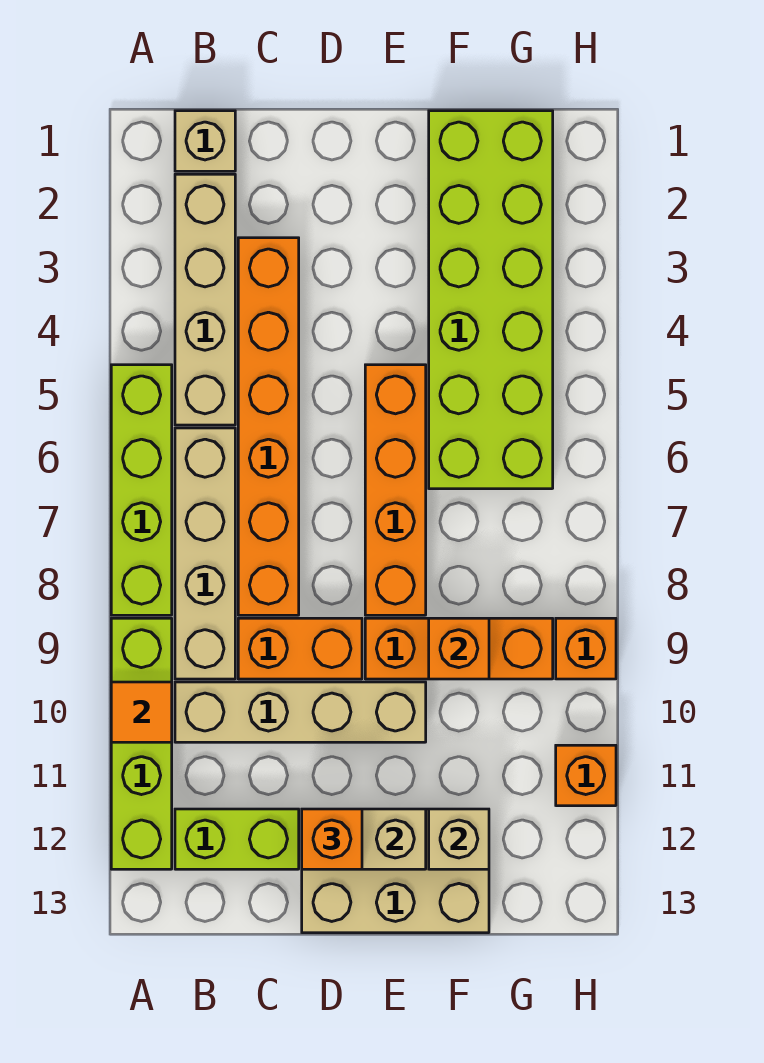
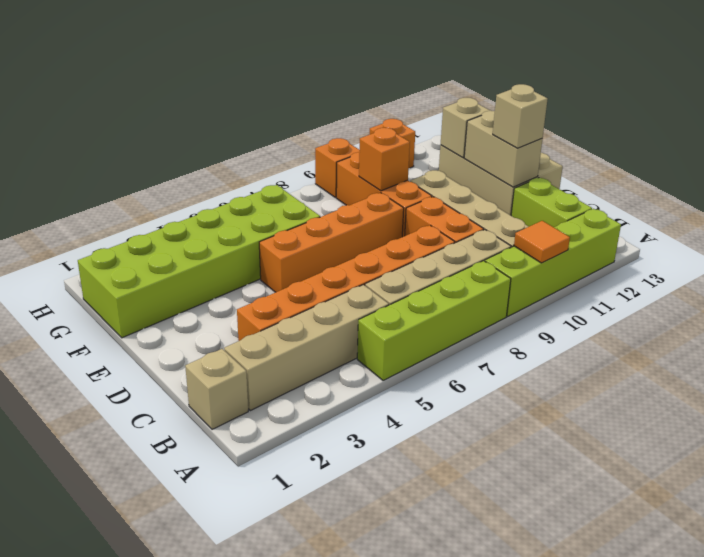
orange brick D12 level 3 -> tan brick D12 level 3

